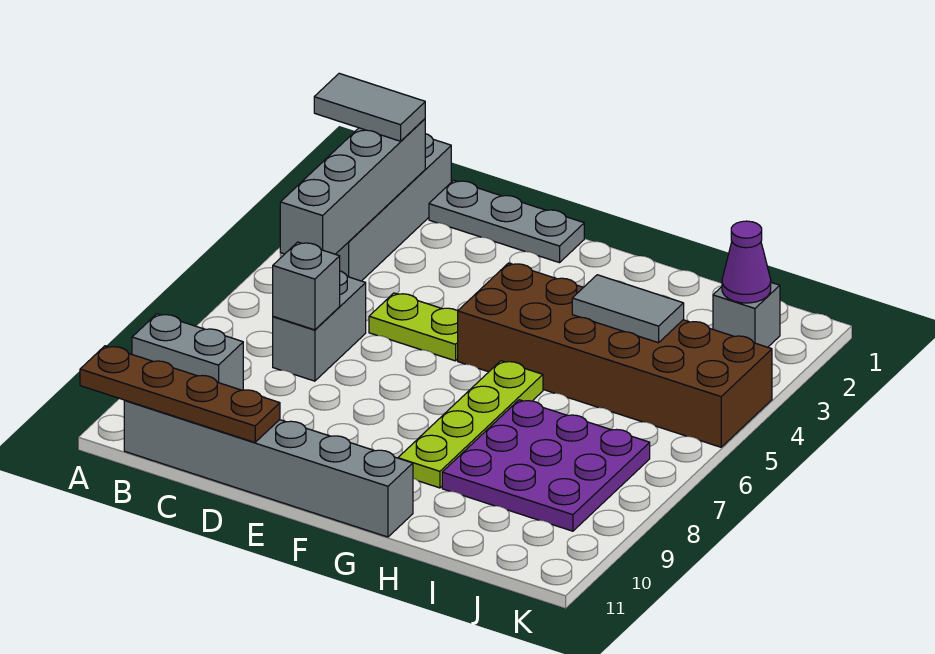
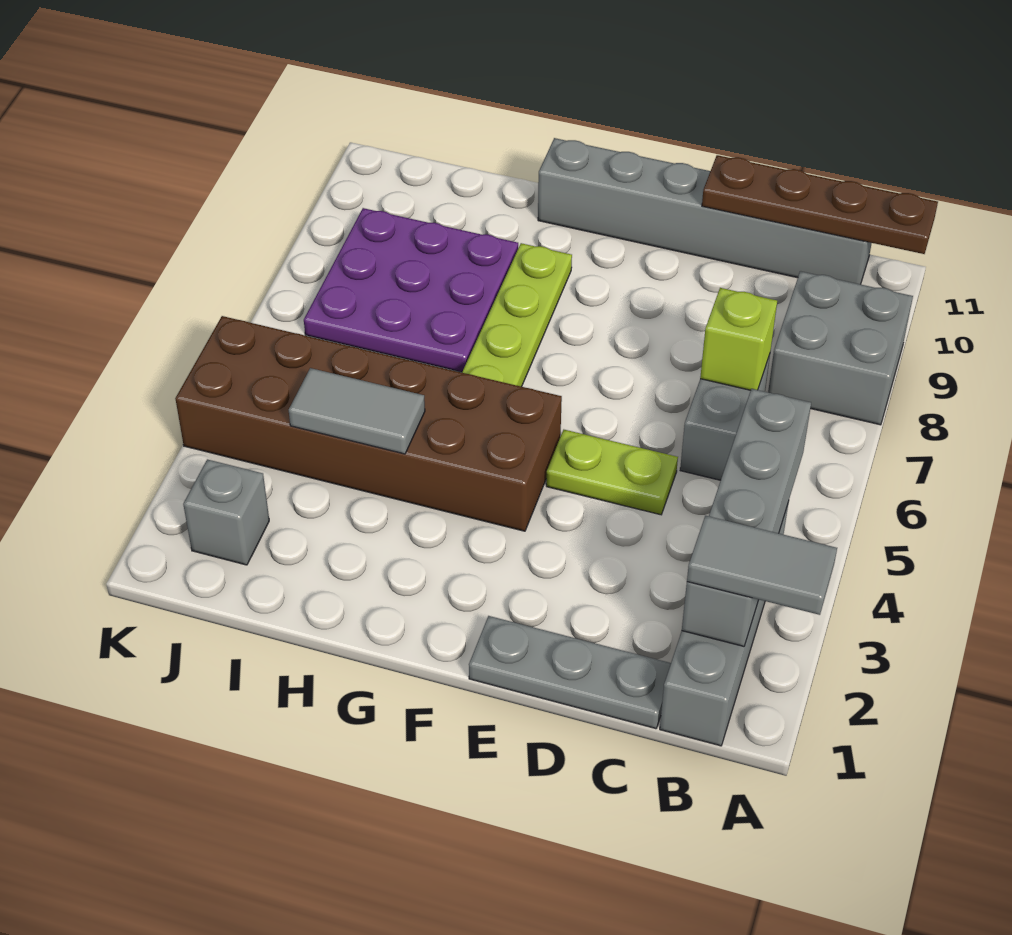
grey brick A9:B9 level 1 -> grey brick A8:B9 level 1
grey brick C7 level 2 -> lime brick C7 level 2
purple cone J2 level 2 -> none

